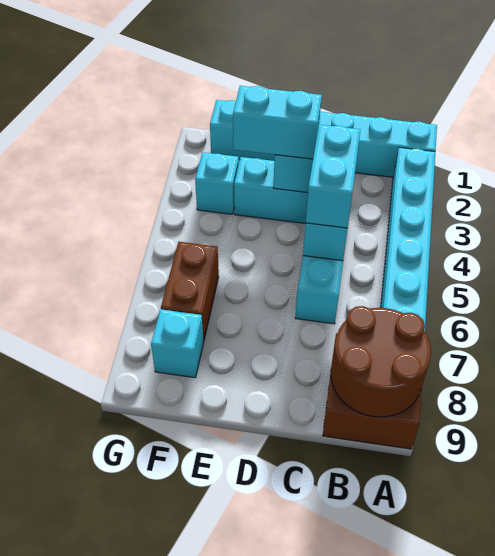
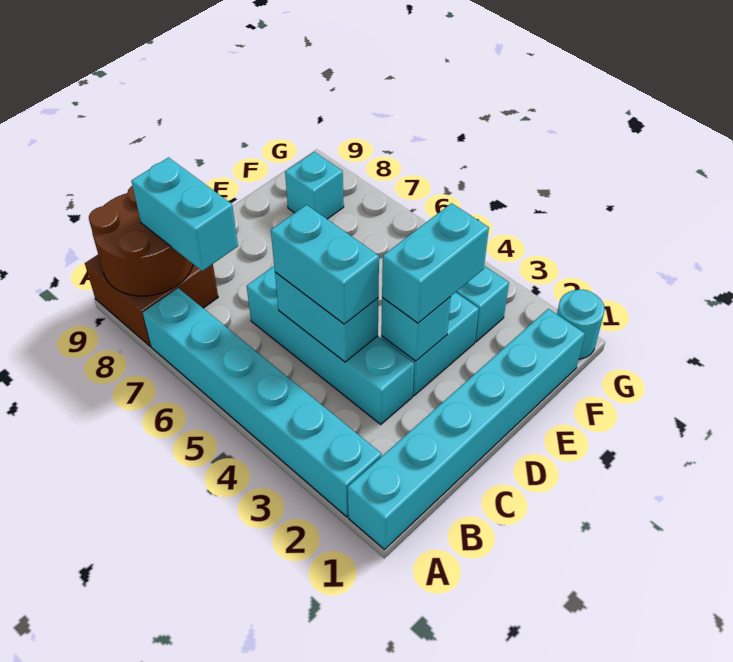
none -> cyan brick B7:B8 level 3
brown brick F6:F7 level 1 -> none
none -> cyan round brick G1 level 1

